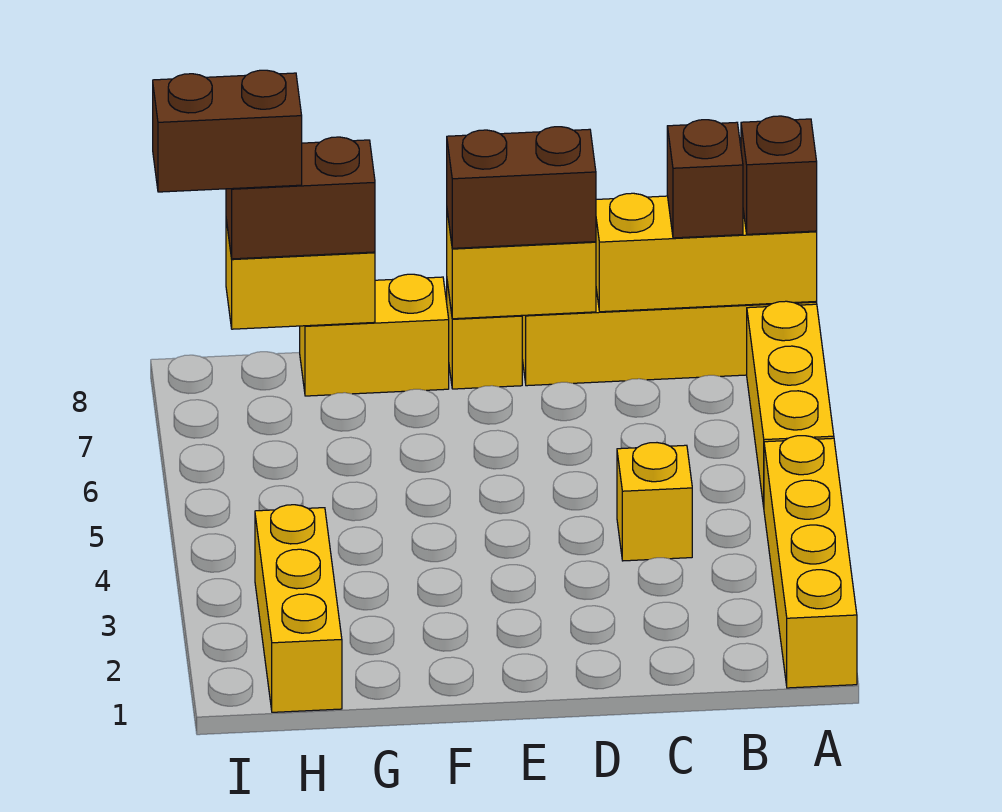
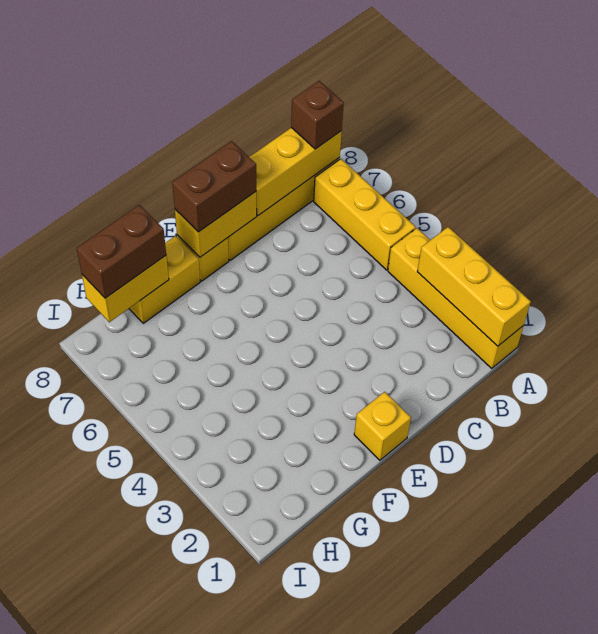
brown brick B8 level 3 -> none
yellow brick C4 level 1 -> yellow brick E1 level 1
yellow brick H1:H3 level 1 -> yellow brick A1:A3 level 2
brown brick H8:I8 level 4 -> none

